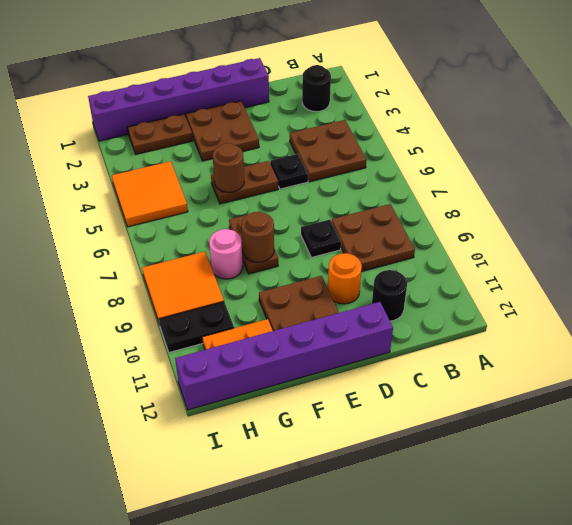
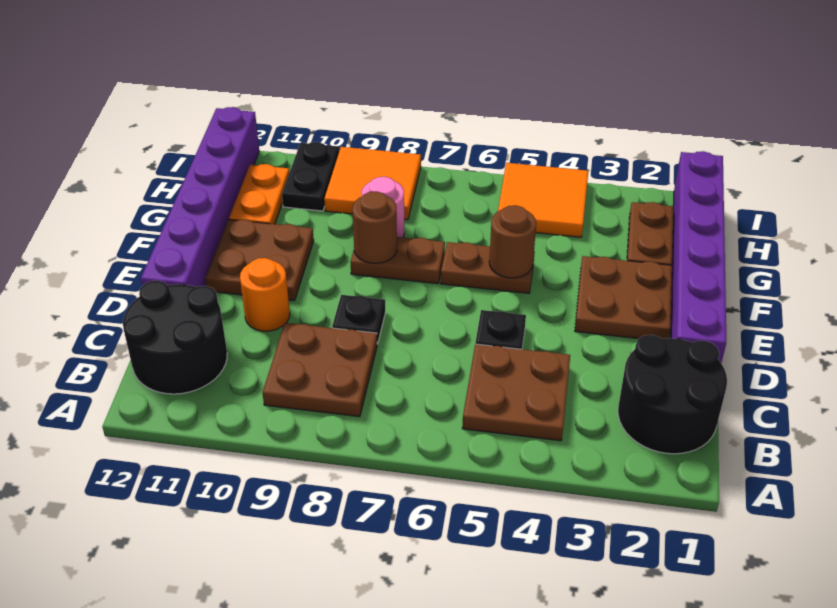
black round brick B2 level 1 -> black round brick B1:C2 level 1
black round brick C11 level 1 -> black round brick B11:C12 level 1
brown plate E5:F5 level 1 -> brown plate F5:F6 level 1

